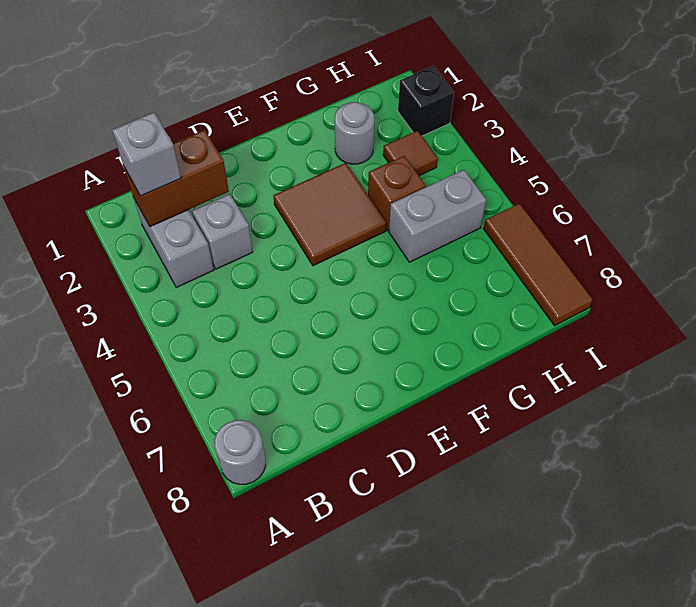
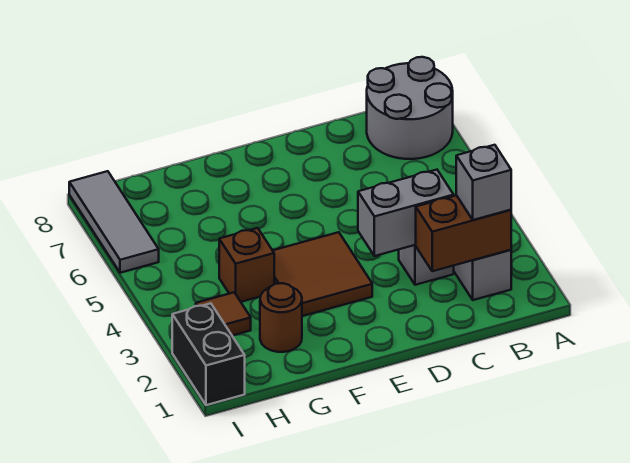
grey round brick A8 level 1 -> grey round brick A7:B8 level 1
grey round brick G2 level 1 -> brown round brick G2 level 1
grey brick G5:H5 level 1 -> grey brick C3:D3 level 2
black brick I2 level 1 -> black brick I1:I2 level 1
brown tile I6:I8 level 1 -> grey tile I6:I8 level 1

